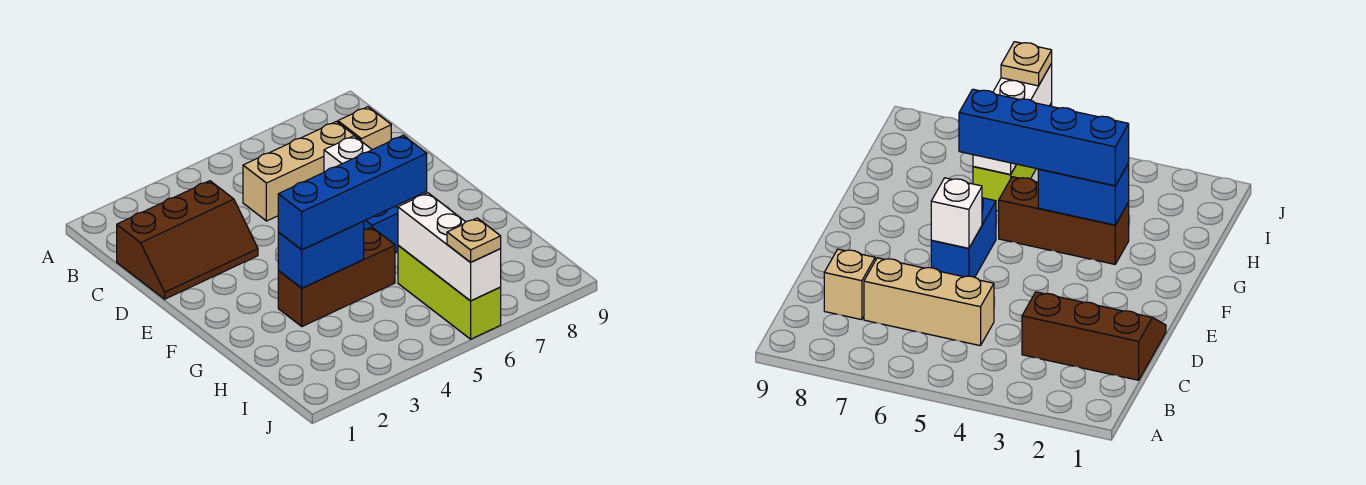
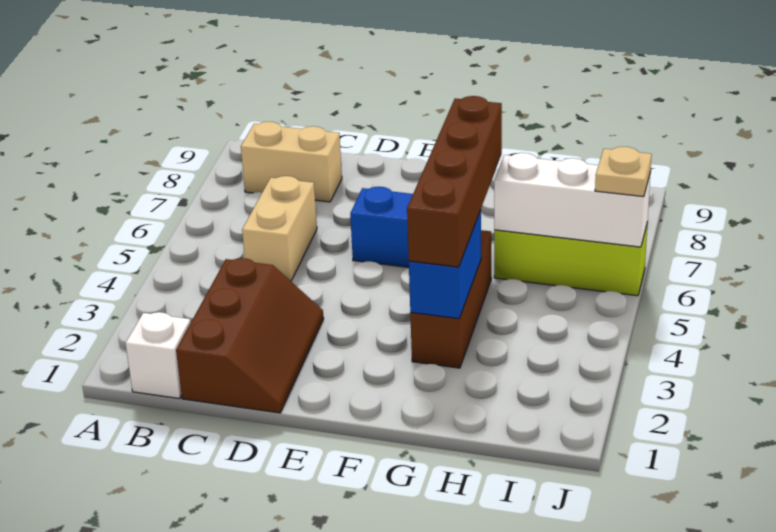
tan brick C5:C7 level 1 -> tan brick C5:C6 level 1
tan brick C8 level 1 -> tan brick B8:C8 level 1
white brick E6 level 2 -> white brick B1 level 1
blue brick G3:G6 level 3 -> brown brick G3:G6 level 3

